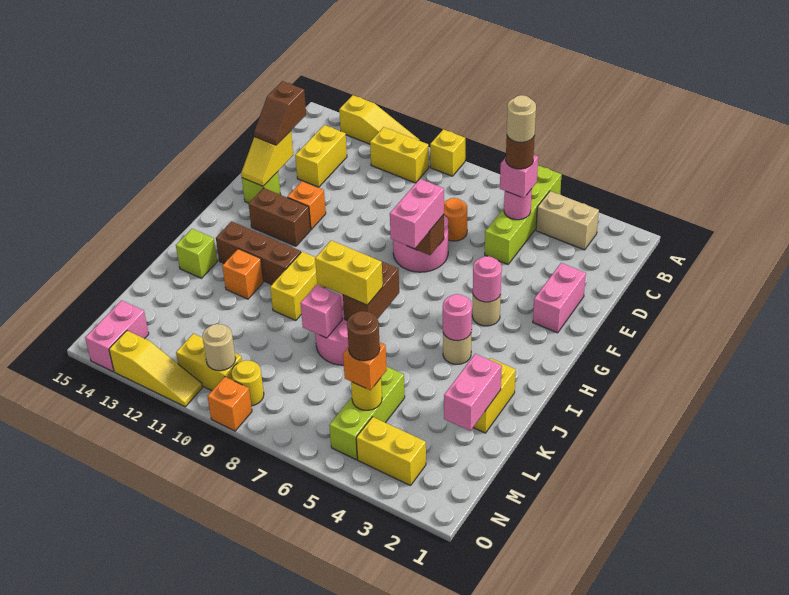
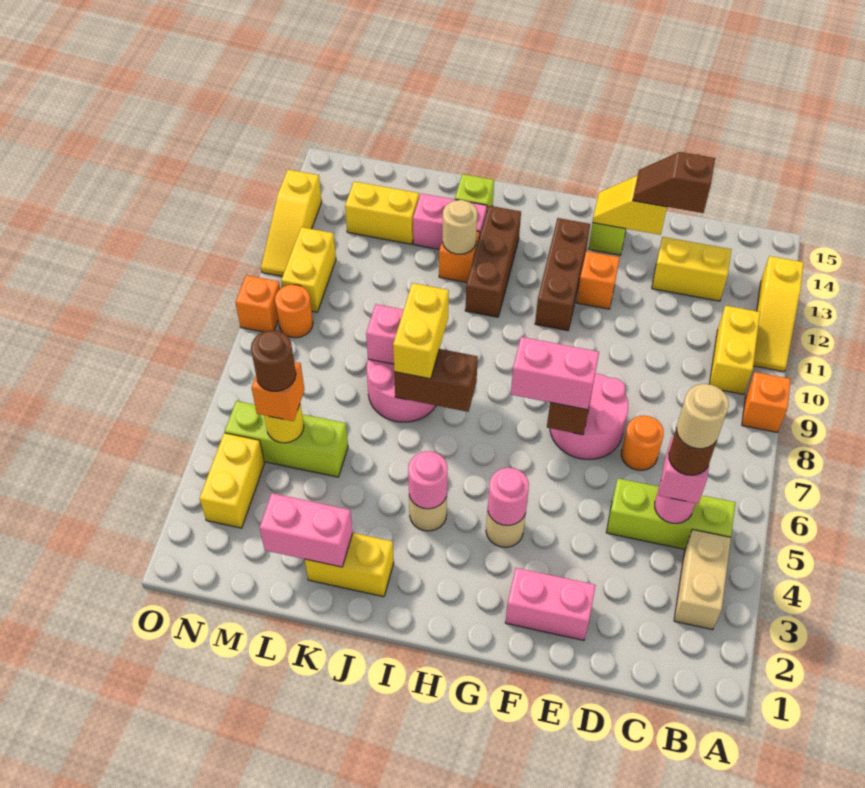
lime brick A5:D5 level 1 -> lime brick B5:D5 level 1
yellow brick A9 level 1 -> orange brick A9 level 1
brown brick G12:G13 level 1 -> brown brick G11:G13 level 1
yellow brick I10:J10 level 1 -> yellow brick L13:M13 level 1
yellow round brick N9 level 1 -> orange round brick N9 level 1
tan round brick N10 level 2 -> tan round brick J12 level 2
pink brick N14:O14 level 1 -> pink brick J13:K13 level 1

